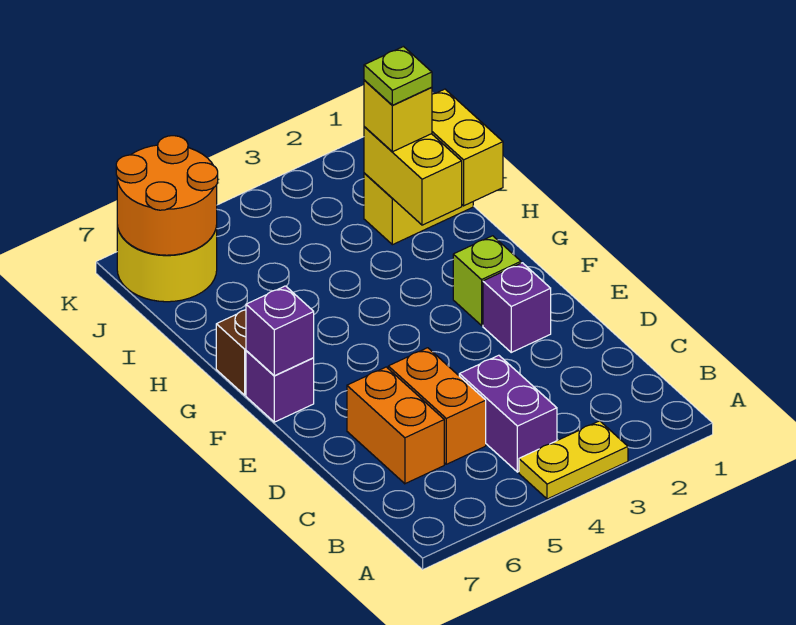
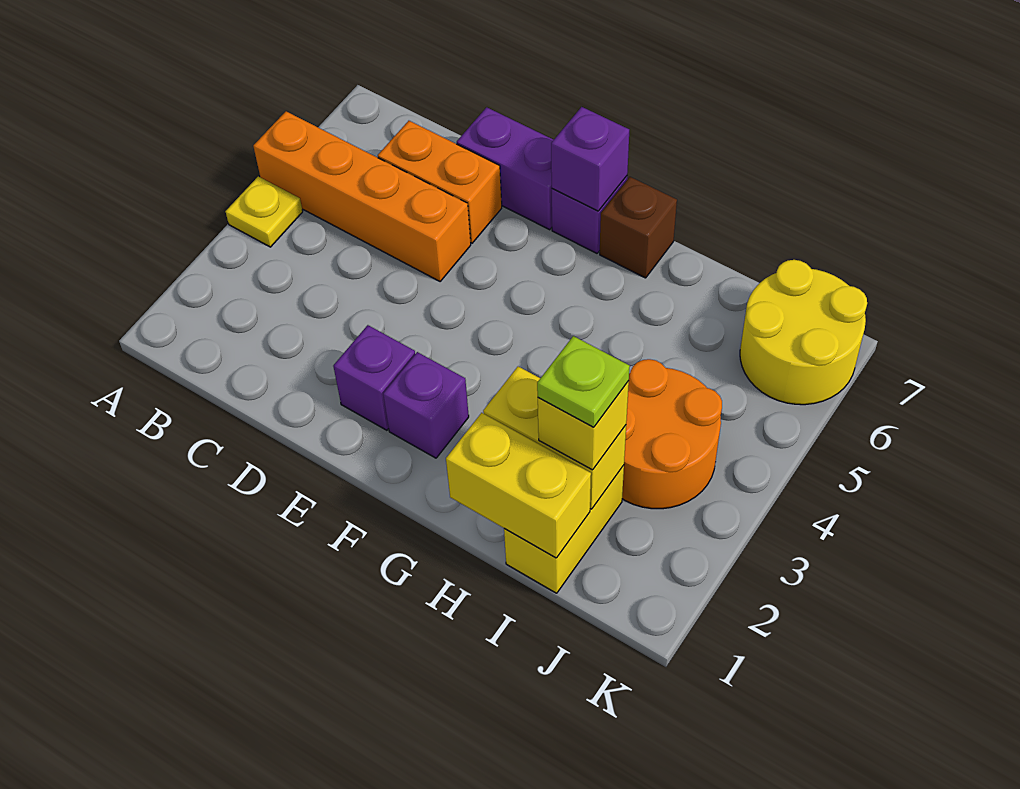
yellow plate A3:A4 level 1 -> yellow plate A4 level 1
purple brick B4:C4 level 1 -> purple brick D7:E7 level 1
orange brick C5:D5 level 1 -> orange brick A5:D5 level 1
lime brick F2 level 1 -> purple brick F2 level 1
orange round brick J6:K7 level 2 -> orange round brick I3:J4 level 1

